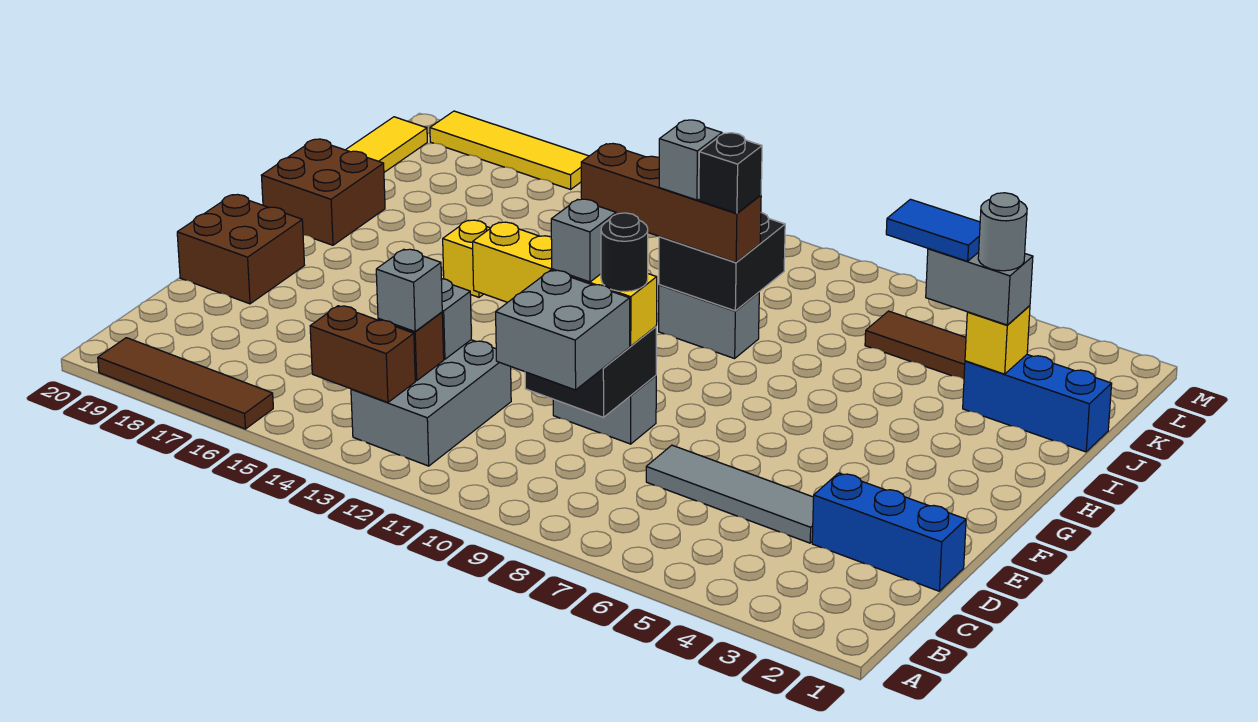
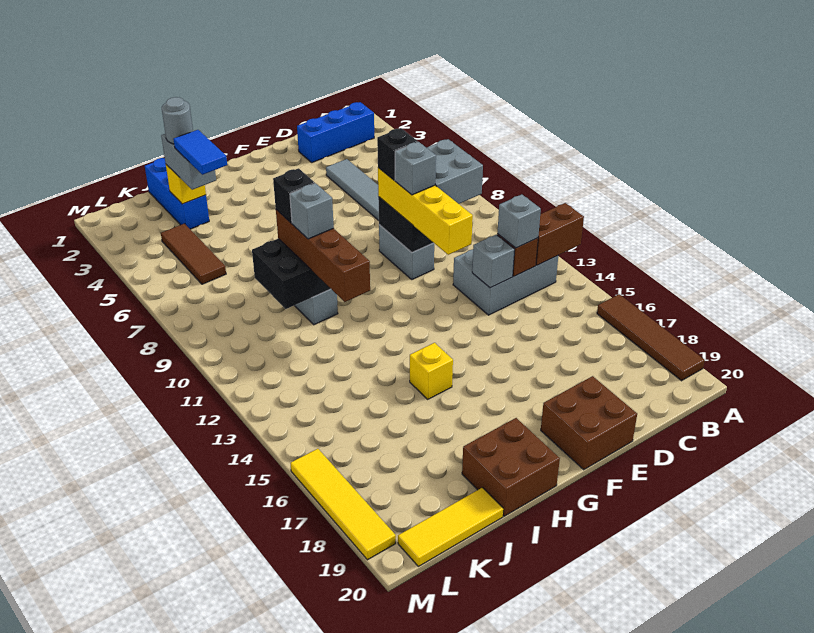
brown brick B13:B14 level 2 -> brown brick A13:B13 level 2
blue brick D1:D3 level 1 -> blue brick B2:D2 level 1
black round brick E9 level 4 -> black brick E9 level 4

